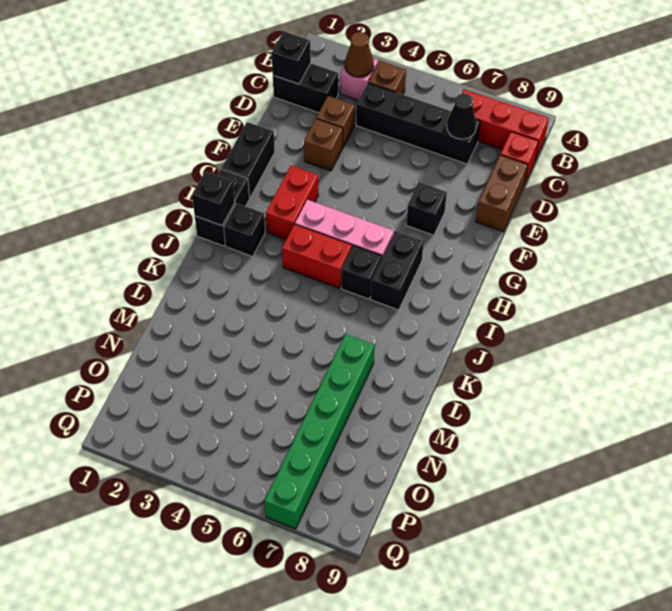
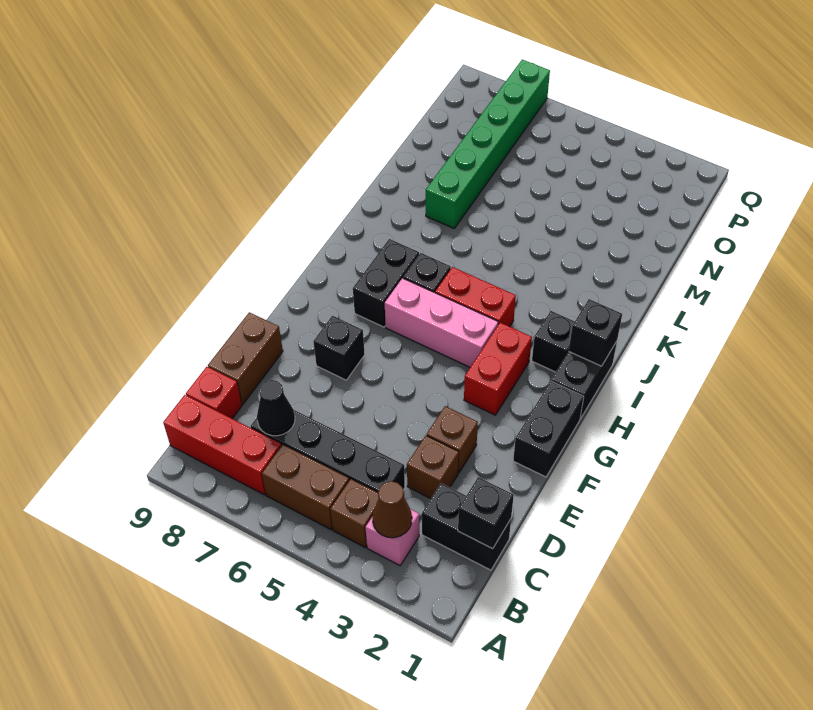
none -> brown brick B5:B6 level 1

